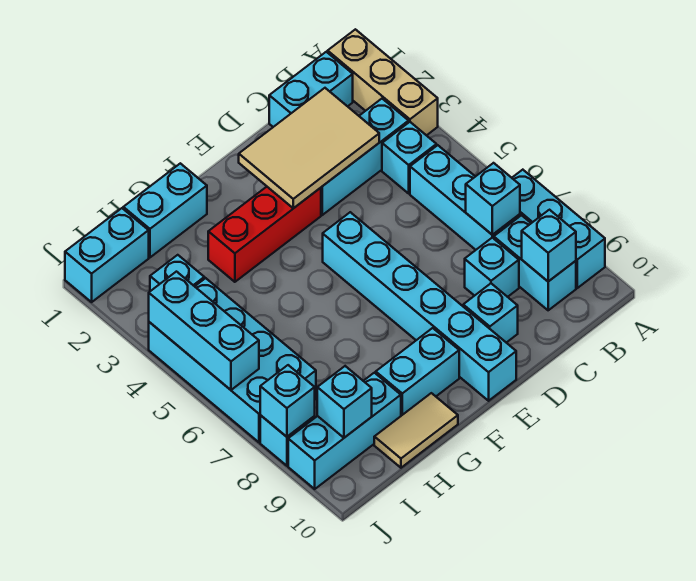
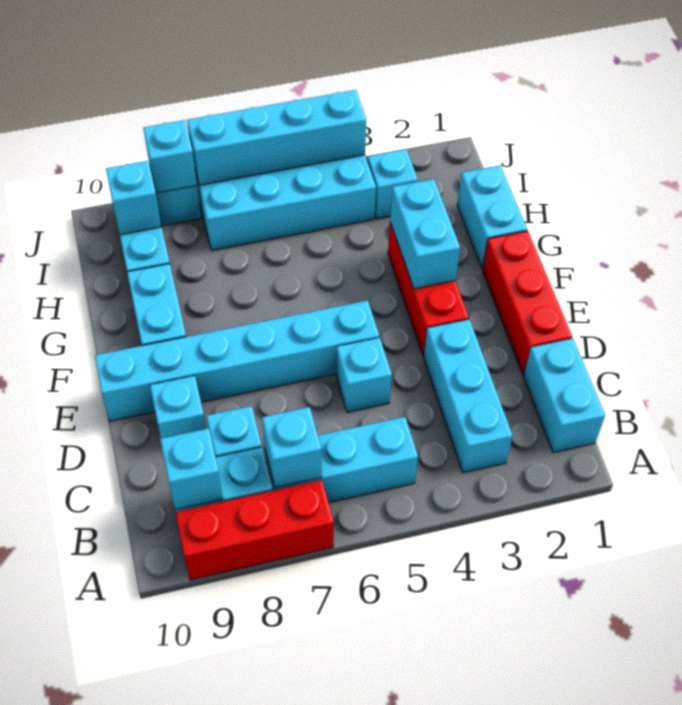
tan brick A1:A3 level 1 -> none
cyan brick A7:A9 level 1 -> red brick A7:A9 level 1
cyan brick B4 level 1 -> cyan brick D5 level 1
tan tile C2:E3 level 2 -> none
none -> red brick D1:F1 level 1
tan tile G10:H10 level 1 -> none
cyan brick I1:J1 level 1 -> cyan brick F3:G3 level 2
cyan brick J4:J6 level 2 -> cyan brick J4:J7 level 2

